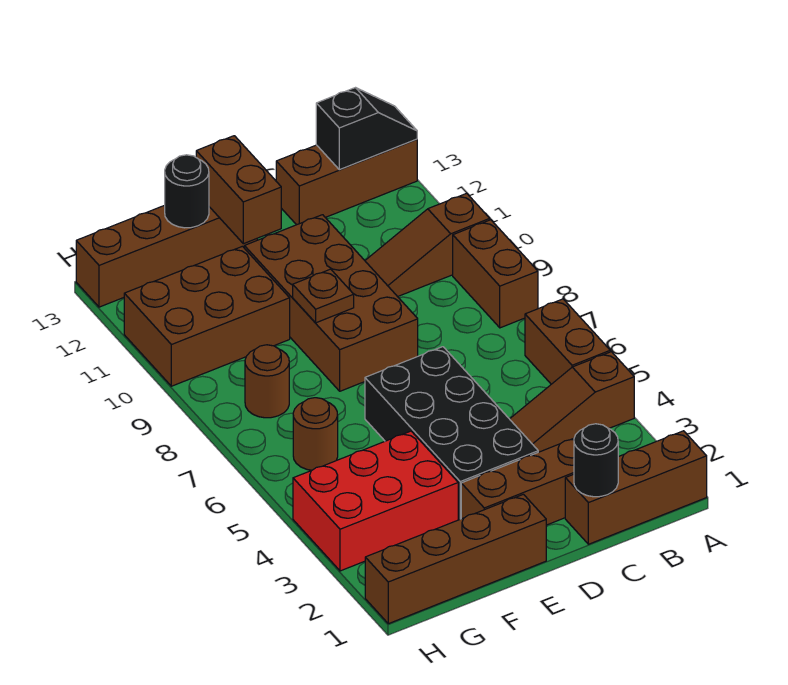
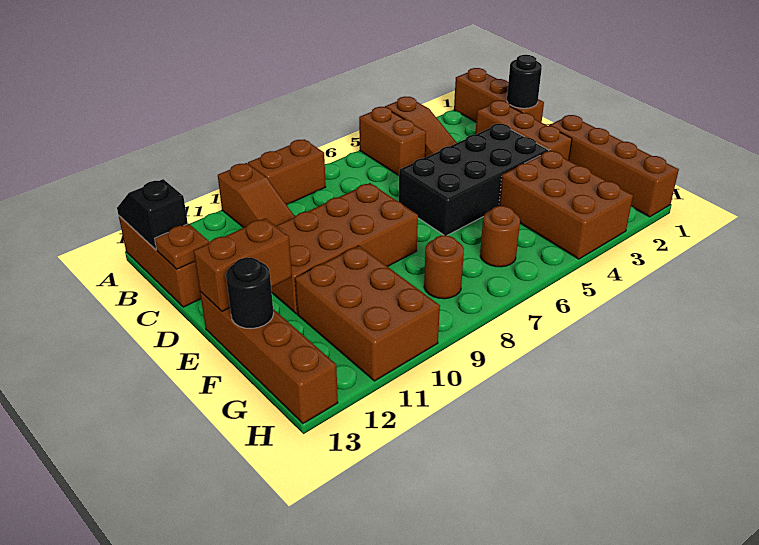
brown brick A5:A6 level 1 -> brown brick A5:B5 level 1
brown plate E9 level 2 -> brown plate C13 level 2
red brick F3:H4 level 1 -> brown brick F3:H4 level 1

